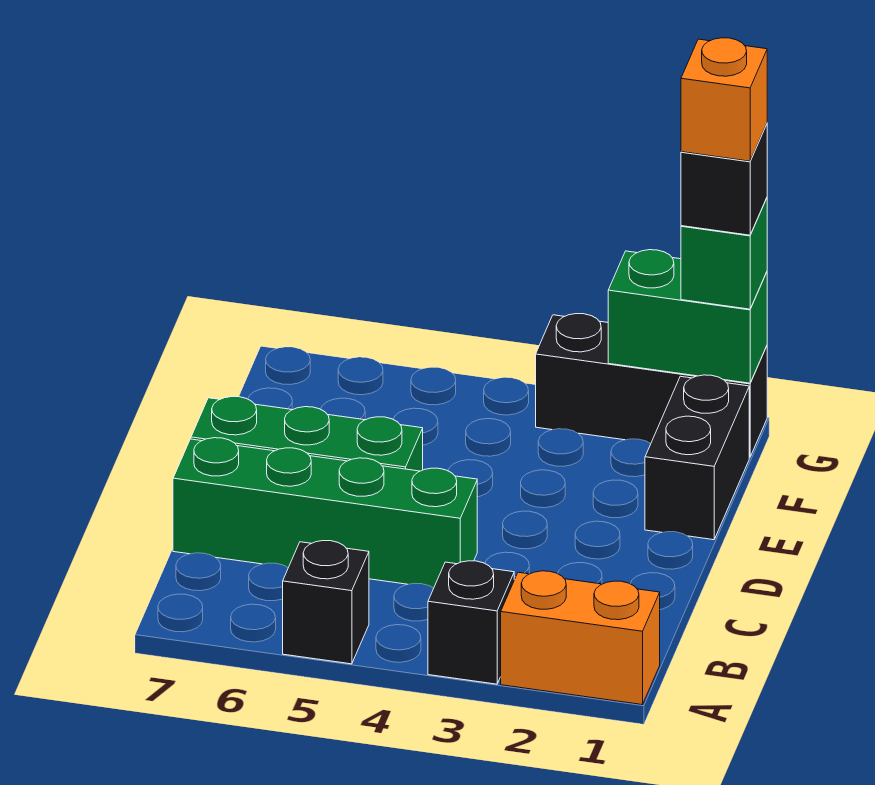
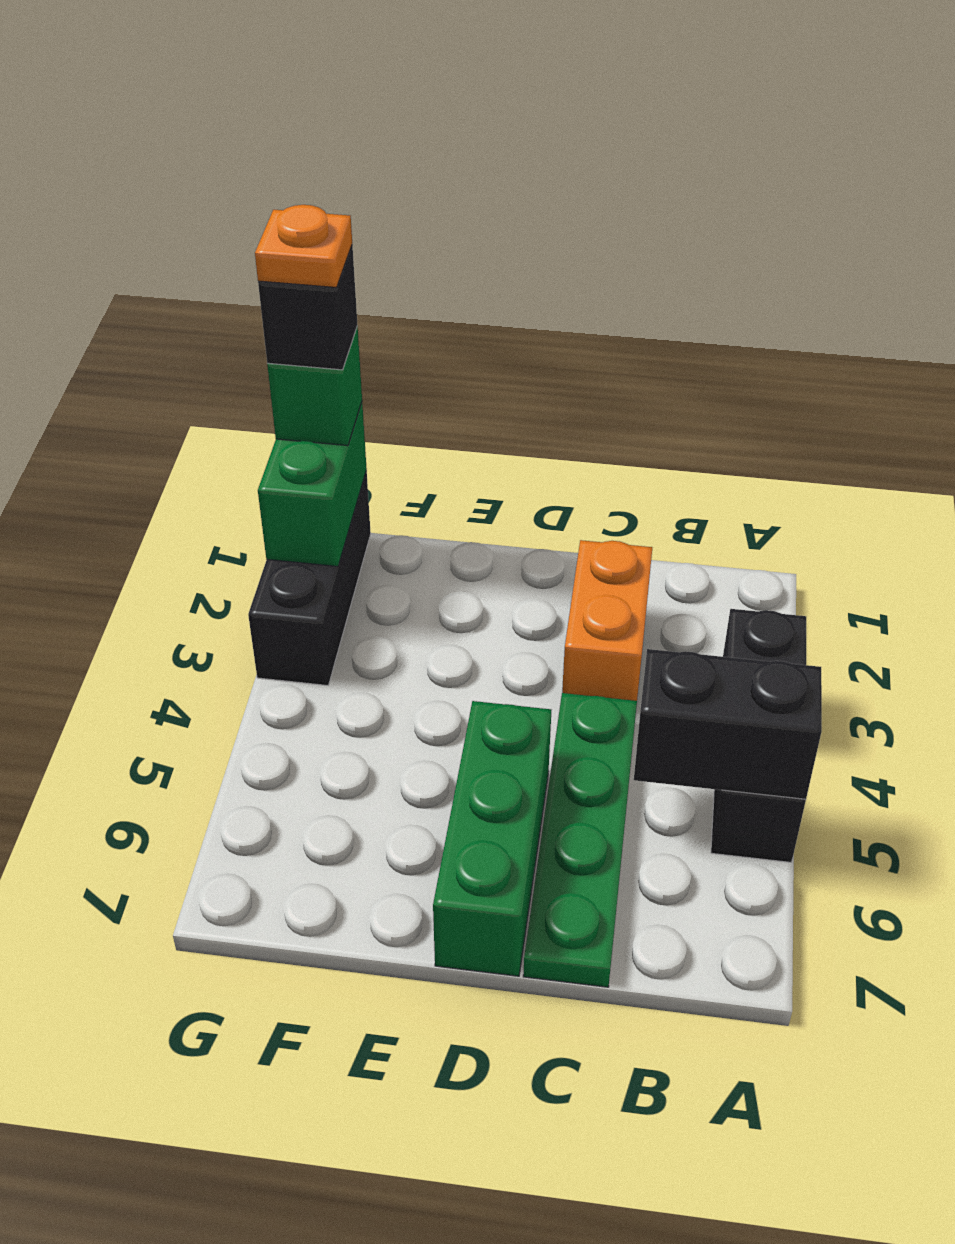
orange brick A1:A2 level 1 -> orange brick C2:C3 level 1
green brick C4:C7 level 1 -> green plate C4:C7 level 1
black brick E1:F1 level 1 -> black brick A5:B5 level 2
orange brick G1 level 5 -> orange plate G1 level 5

